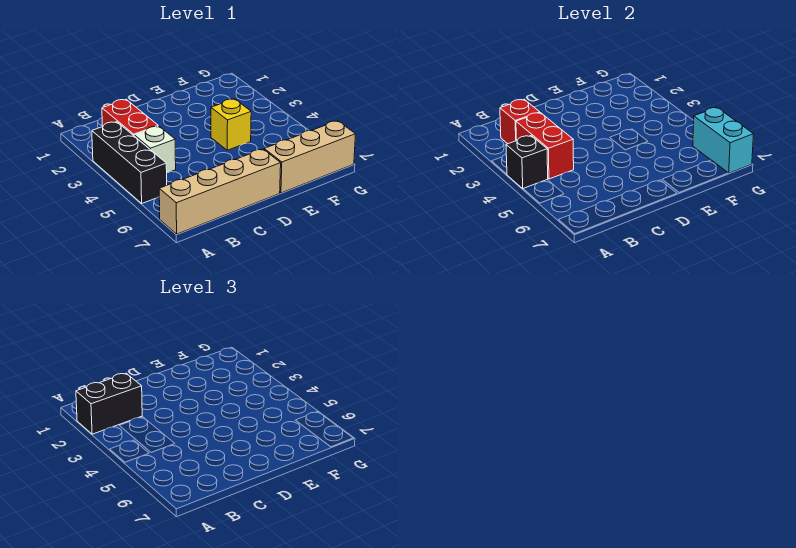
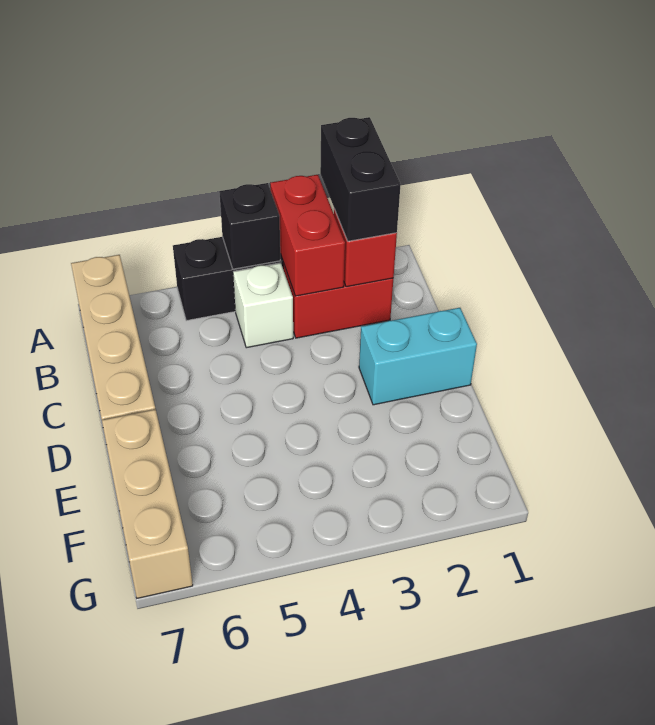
red brick B3:B4 level 2 -> red brick A3:B3 level 2
yellow brick E4 level 1 -> none
cyan brick G6:G7 level 2 -> cyan brick D1:D2 level 1

